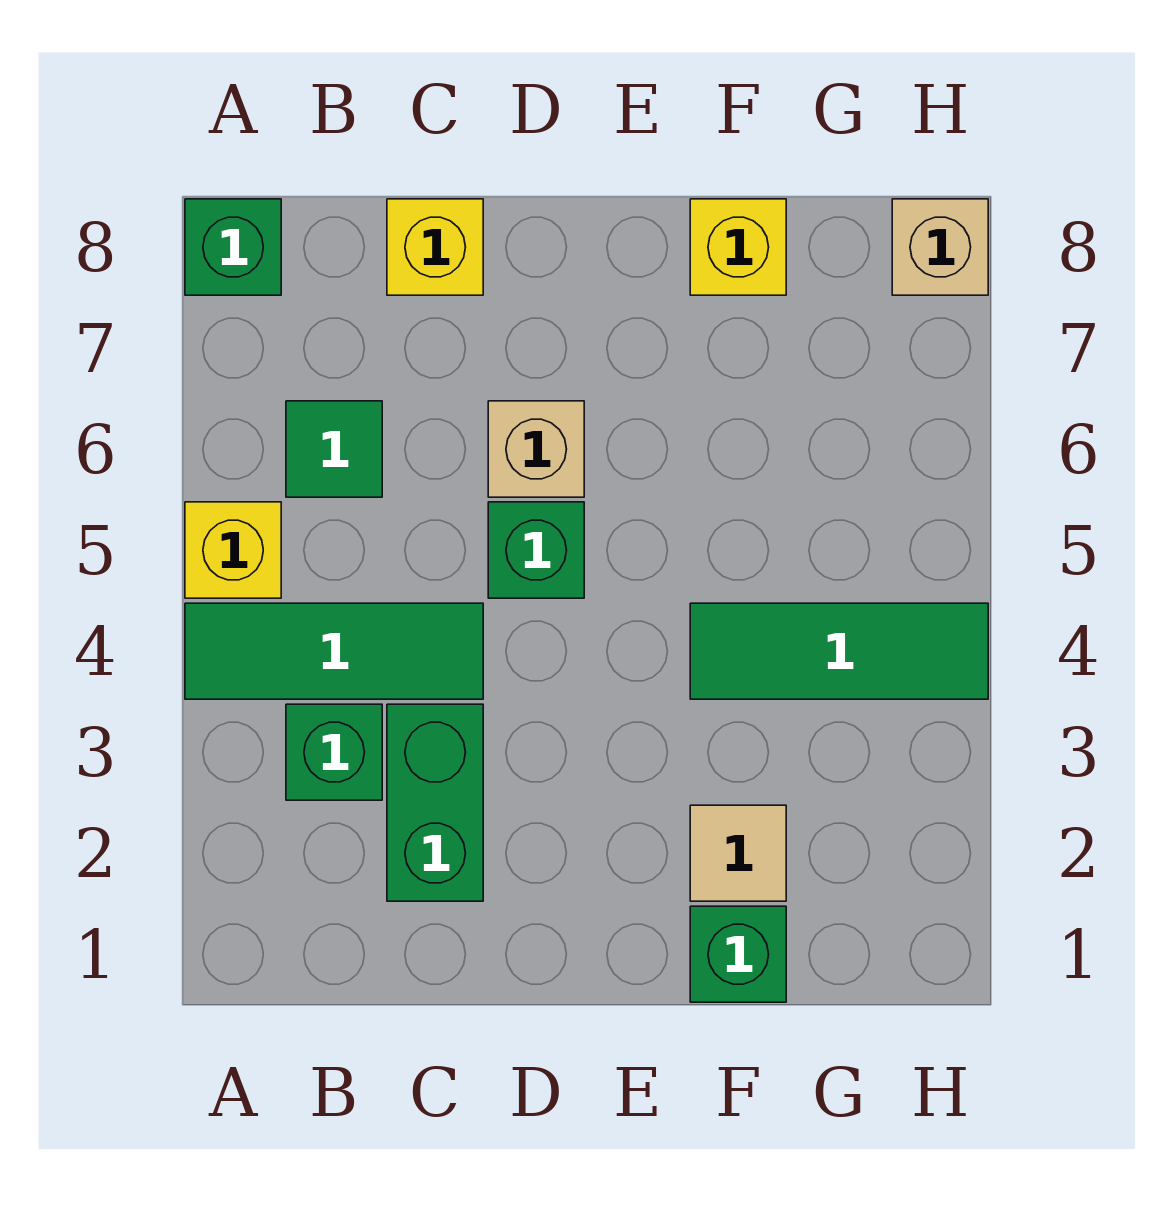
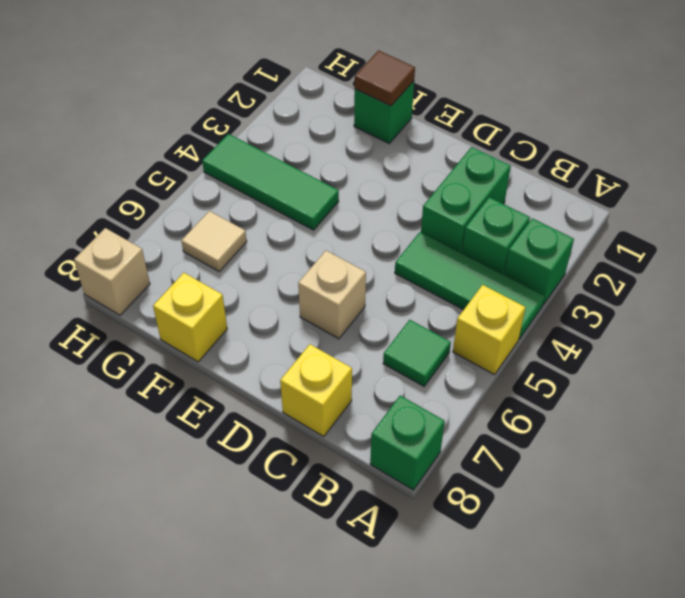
green brick D5 level 1 -> green brick A3 level 1
none -> brown tile F1 level 2
tan tile F2 level 1 -> tan tile G6 level 1

